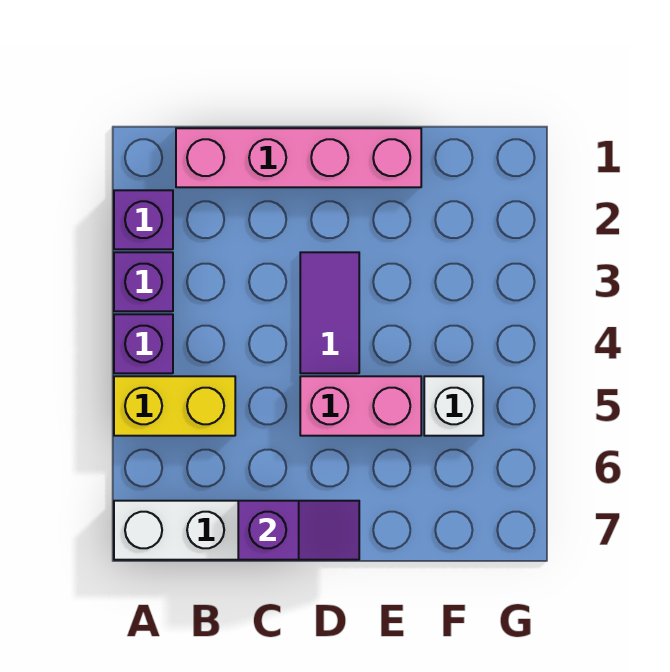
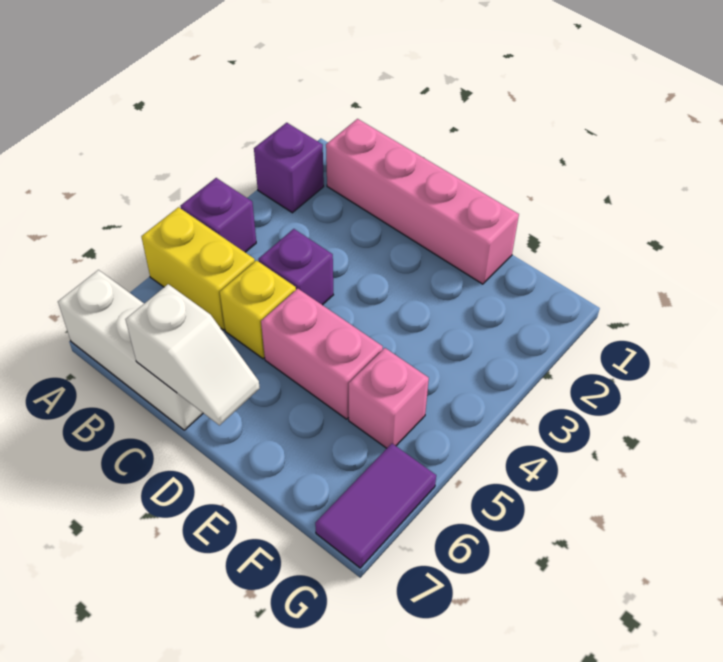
purple brick A3 level 1 -> purple brick C4 level 1
none -> yellow brick C5 level 1
purple slope C7:D7 level 2 top C -> white slope C7:D7 level 2 top C
purple tile D3:D4 level 1 -> purple tile G6:G7 level 1
white brick F5 level 1 -> pink brick F5 level 1

